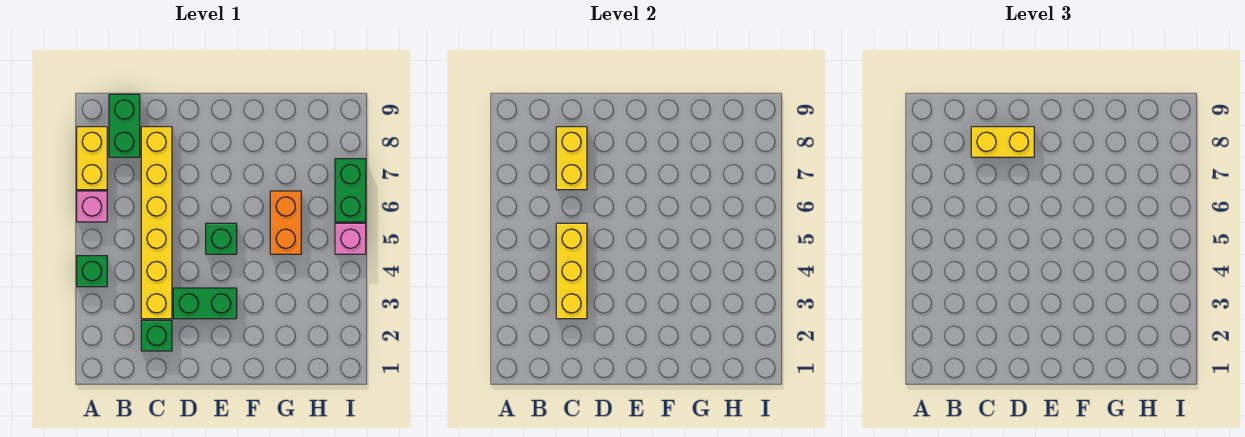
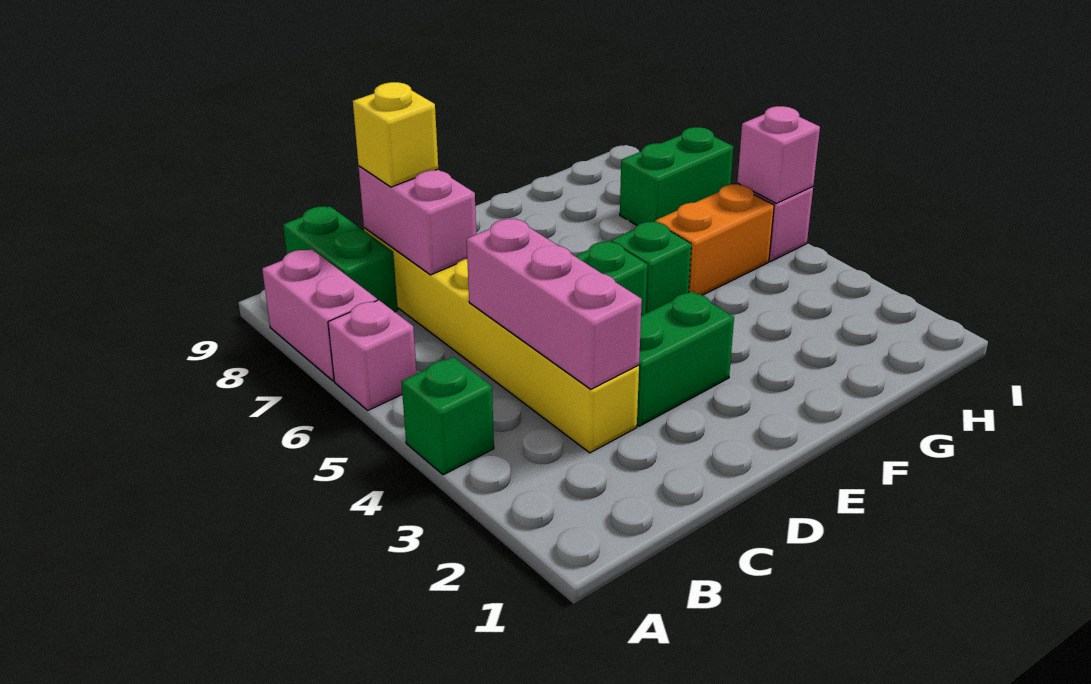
yellow brick A7:A8 level 1 -> pink brick A7:A8 level 1
green brick C2 level 1 -> green brick F5 level 1
yellow brick C3:C5 level 2 -> pink brick C3:C5 level 2
yellow brick C7:C8 level 2 -> pink brick C7:C8 level 2
yellow brick C8:D8 level 3 -> yellow brick C8 level 3
orange brick G5:G6 level 1 -> orange brick G5:H5 level 1
none -> pink brick I5 level 2
green brick I6:I7 level 1 -> green brick H7:I7 level 1

